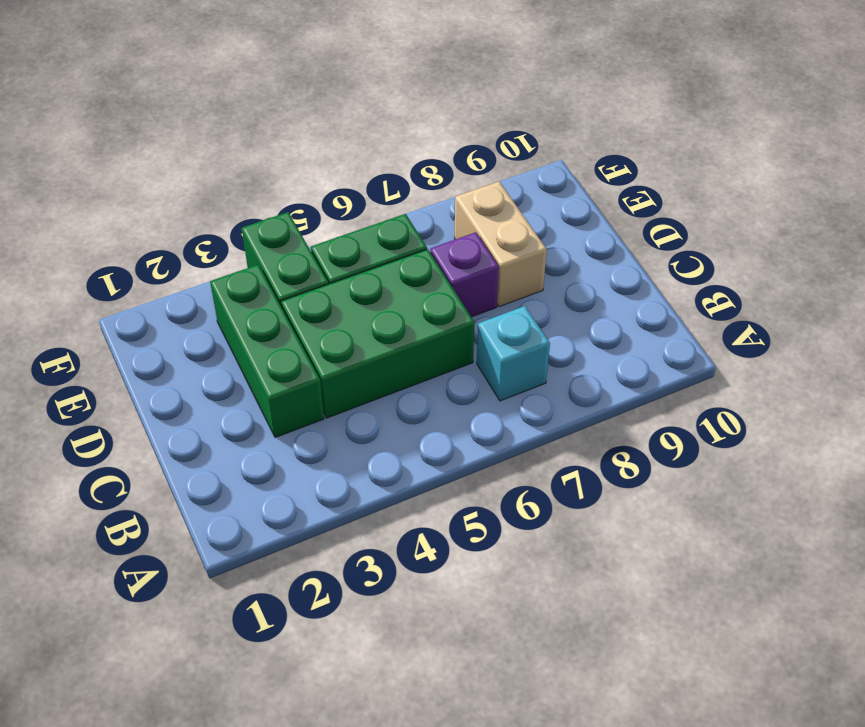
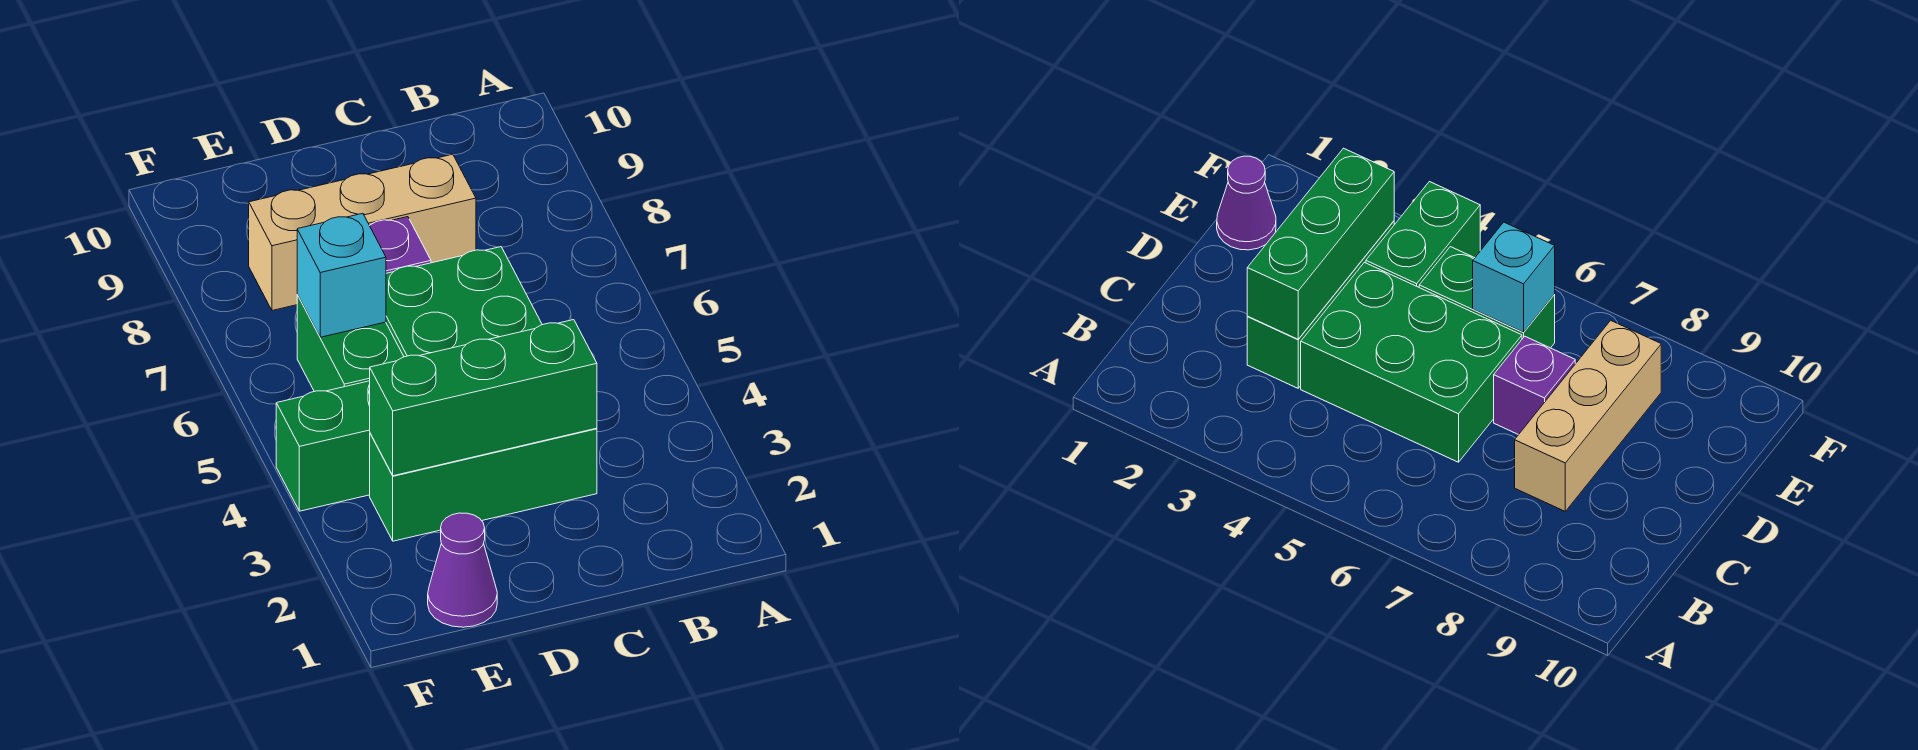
cyan brick B7 level 1 -> cyan brick E6 level 2
none -> green brick C3:E3 level 2
tan brick D8:E8 level 1 -> tan brick C8:E8 level 1
none -> purple cone E1 level 1

